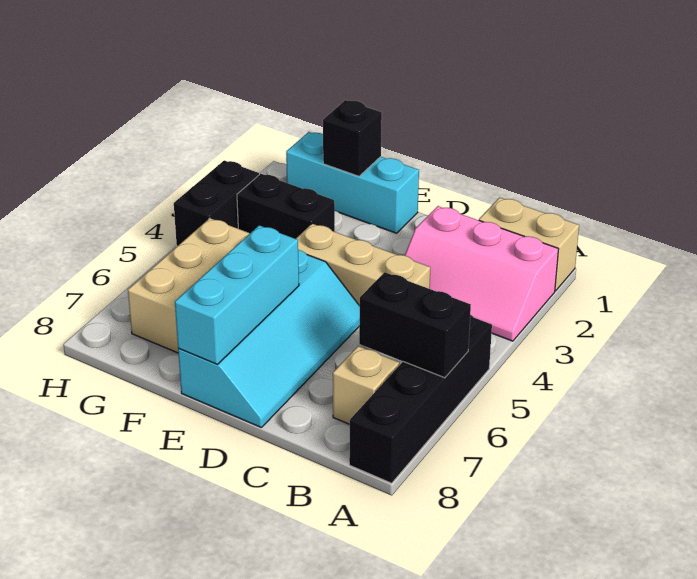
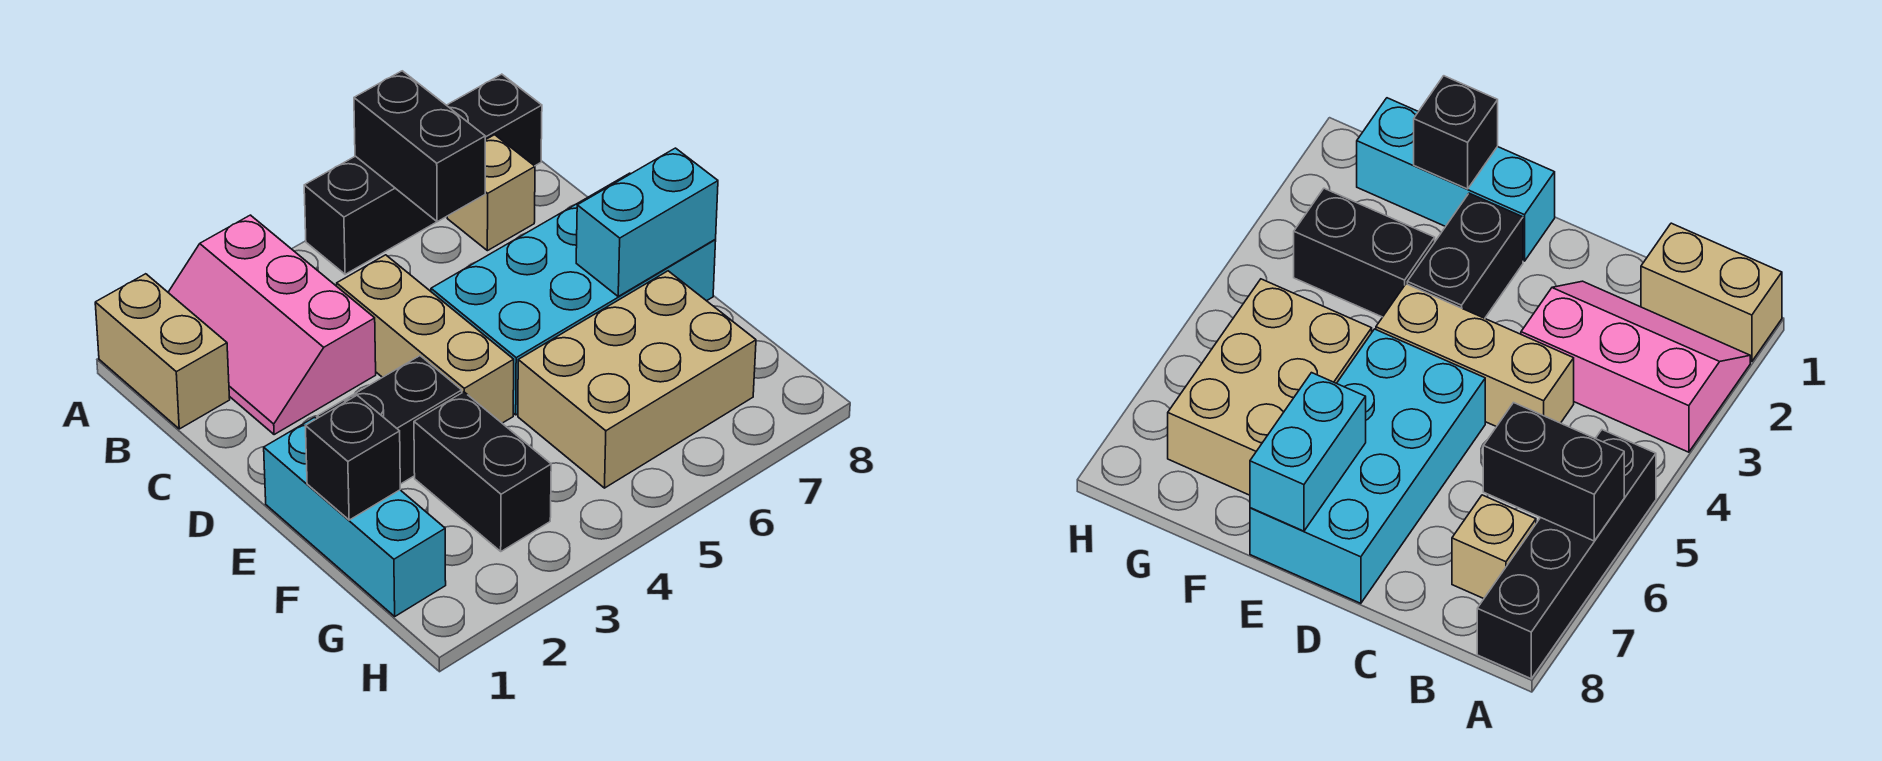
pink slope A2:C3 level 1 top 2 -> pink slope A2:C3 level 1 top 3
cyan slope D5:E8 level 1 top E -> cyan brick D5:E8 level 1
cyan brick E6:E8 level 2 -> cyan brick E7:E8 level 2
black brick H3:H4 level 1 -> black brick E2:E3 level 1

